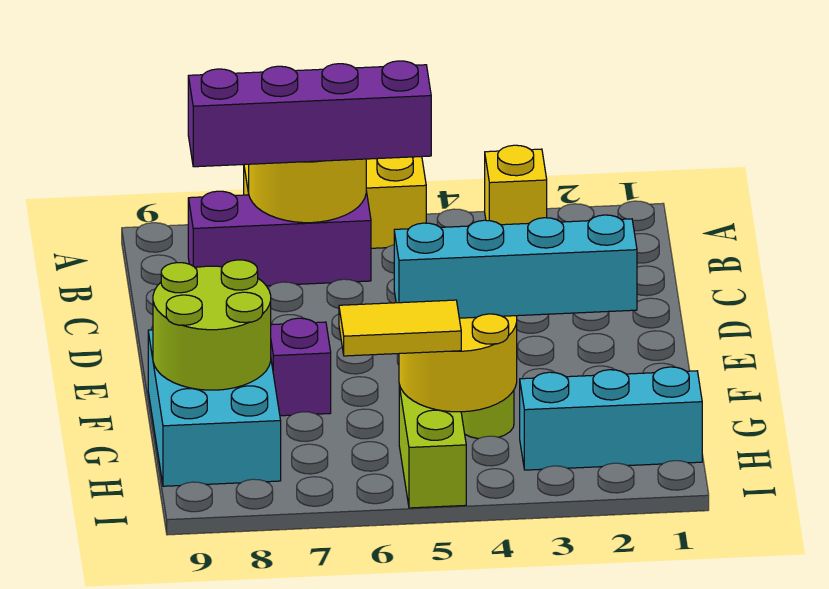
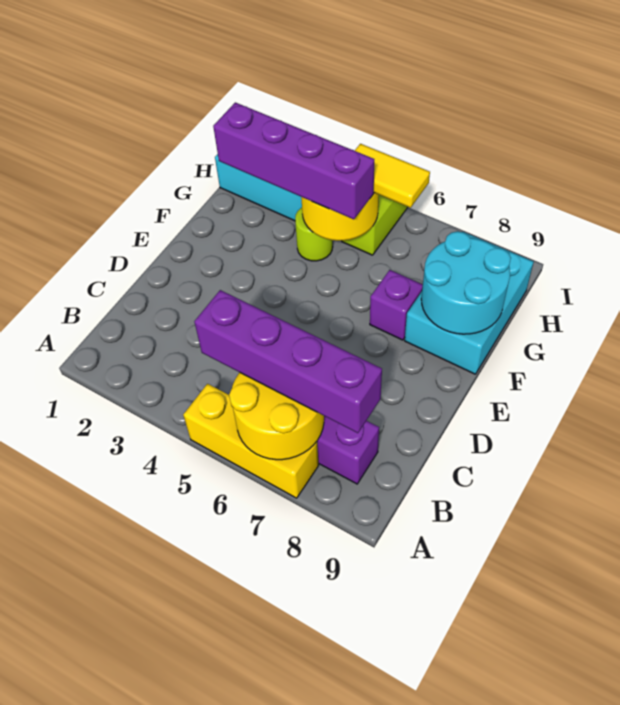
yellow brick A3 level 1 -> none
lime round brick F8:G9 level 2 -> cyan round brick F8:G9 level 2
cyan brick G2:G5 level 3 -> purple brick G2:G5 level 3

